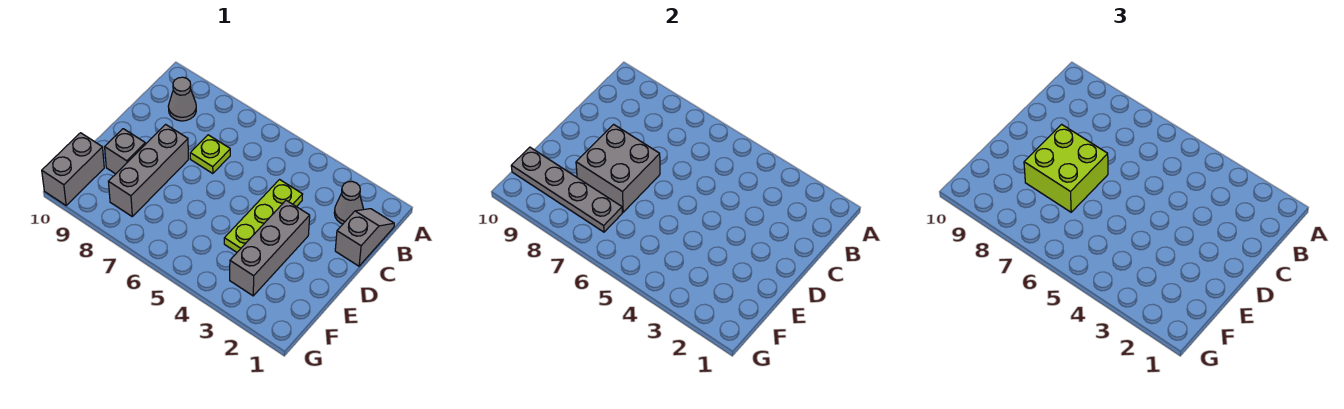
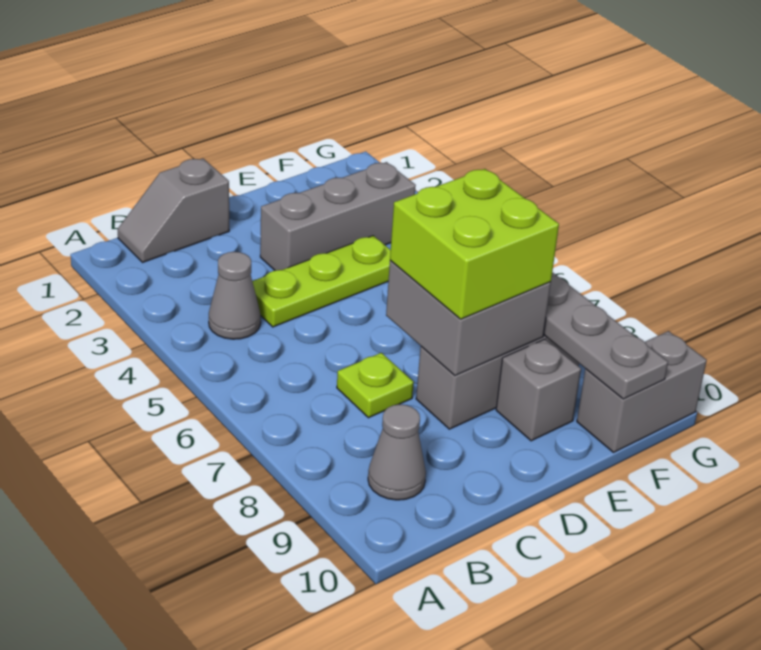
grey cone B2 level 1 -> grey cone B4 level 1

